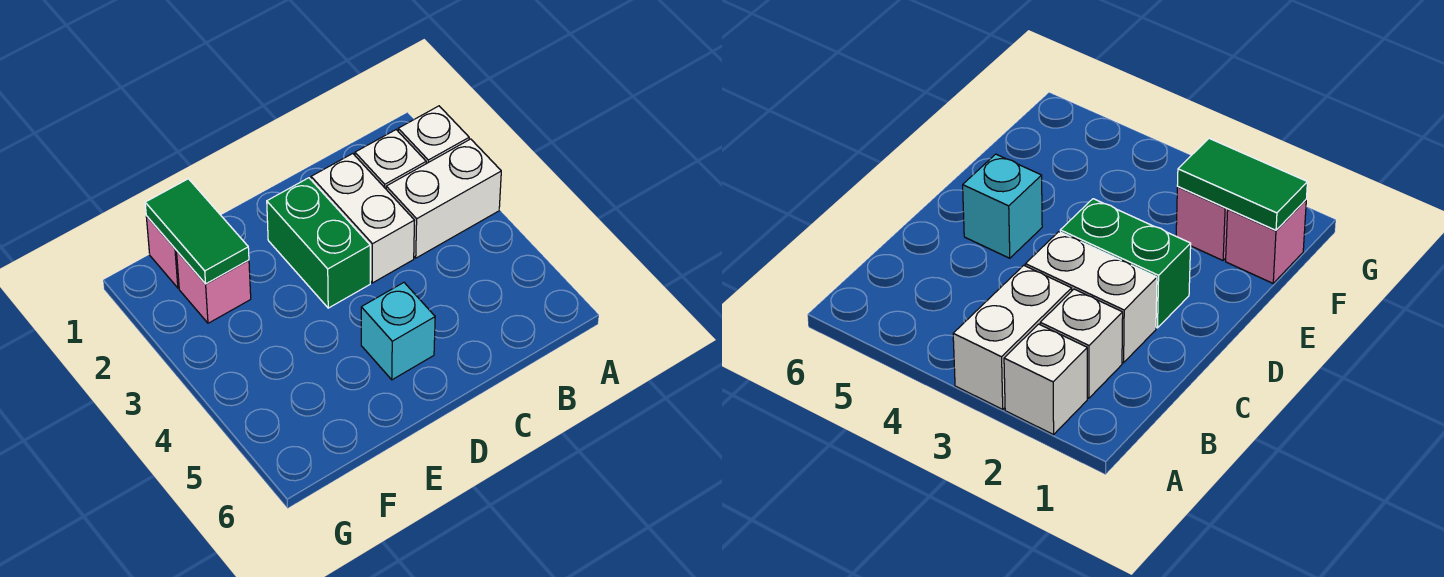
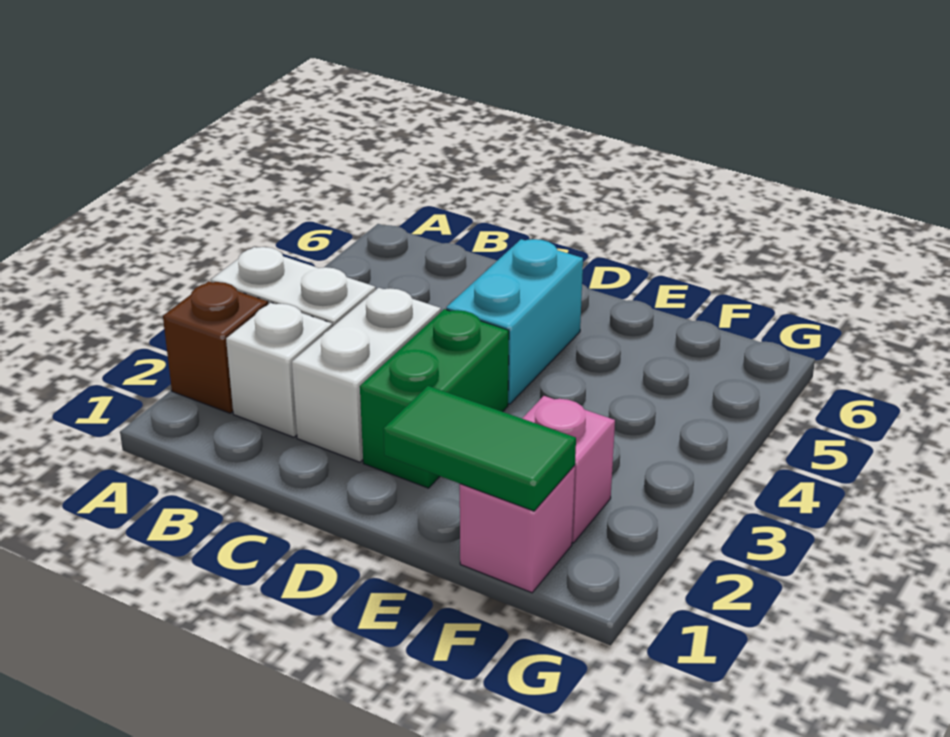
white brick A2 level 1 -> brown brick A2 level 1
cyan brick D5 level 1 -> cyan brick D4:D5 level 1
green tile F1:F2 level 2 -> green tile E1:F1 level 2

